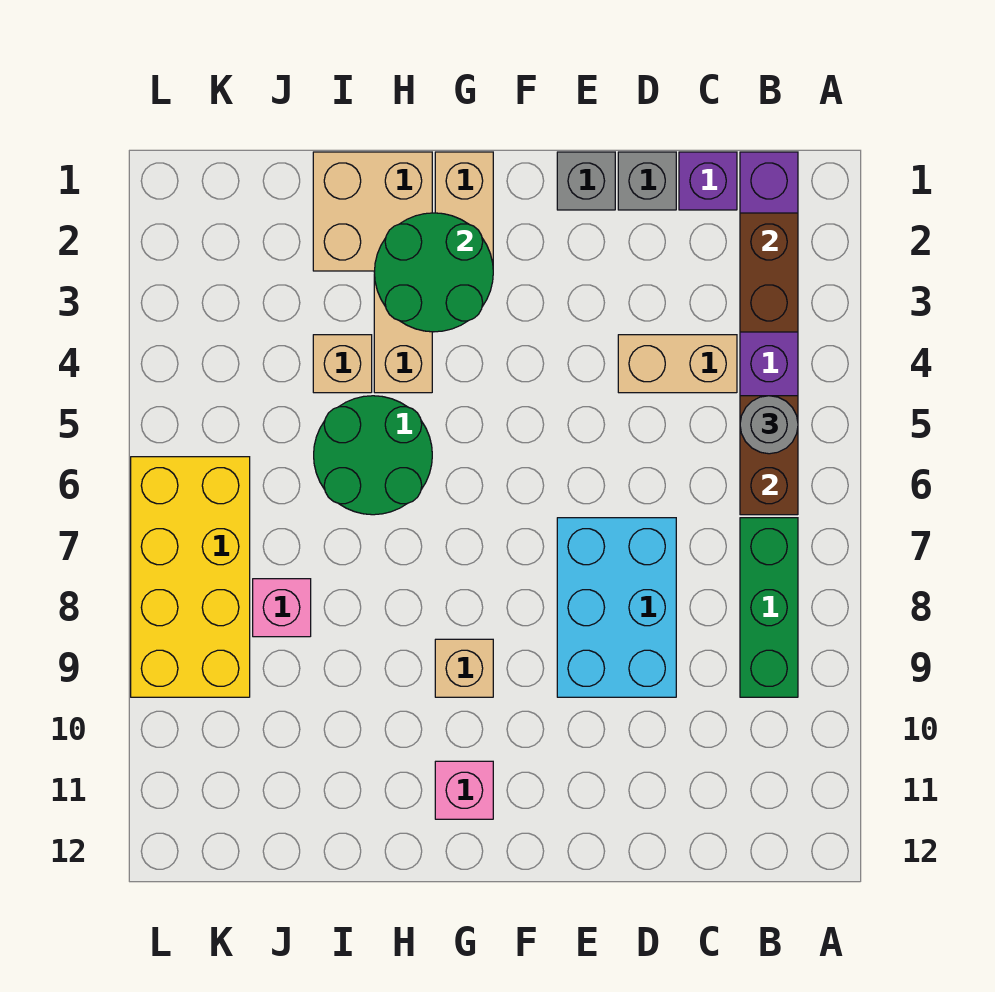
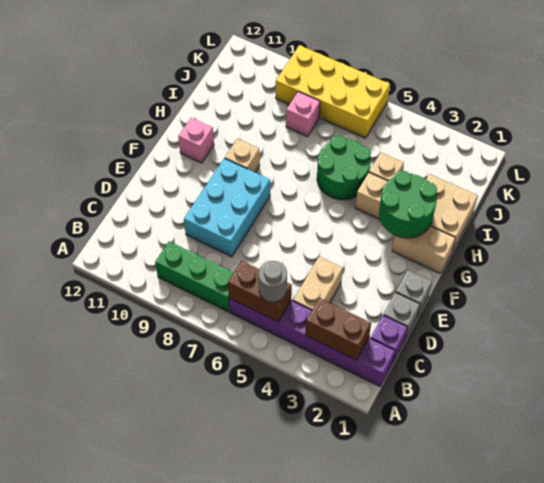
cyan brick D7:E9 level 1 -> cyan brick D8:F9 level 1

